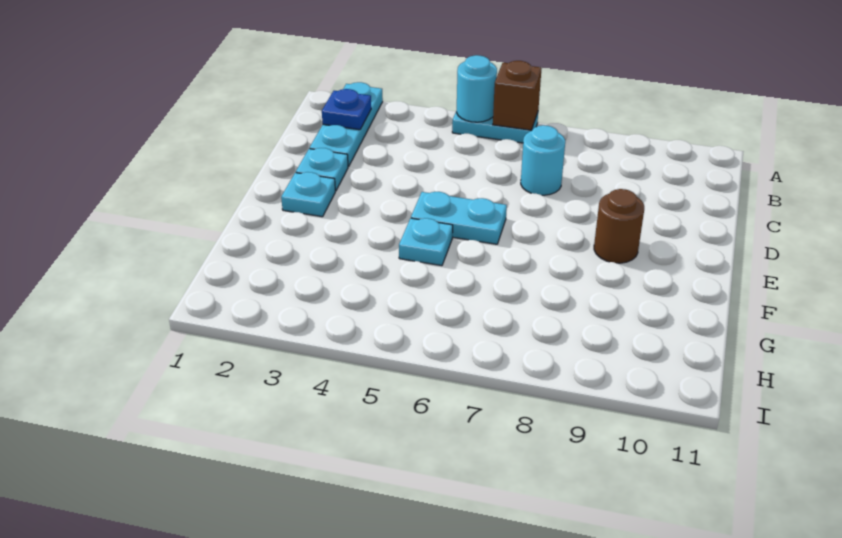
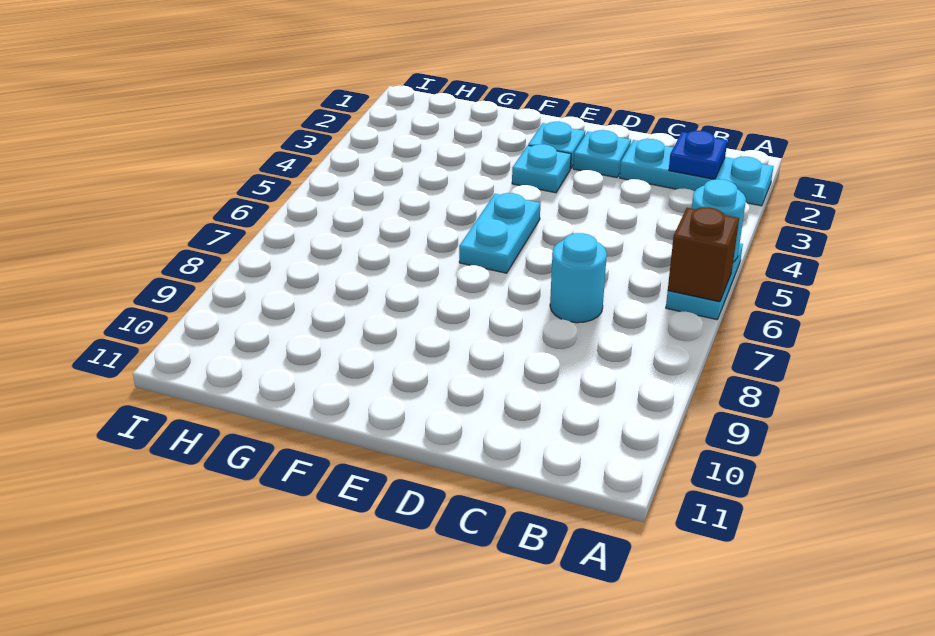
brown round brick E9 level 1 -> none
cyan plate F5 level 1 -> cyan plate E3 level 1

